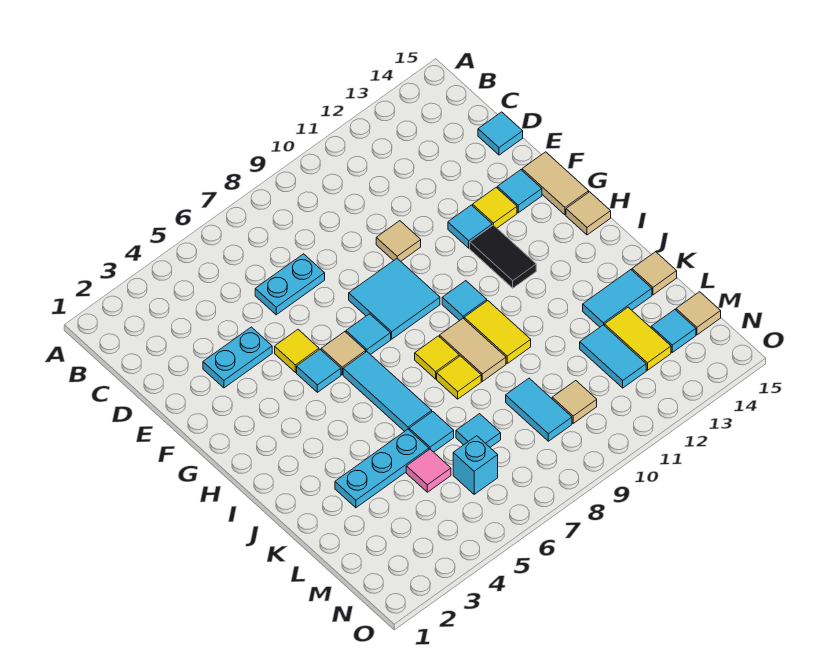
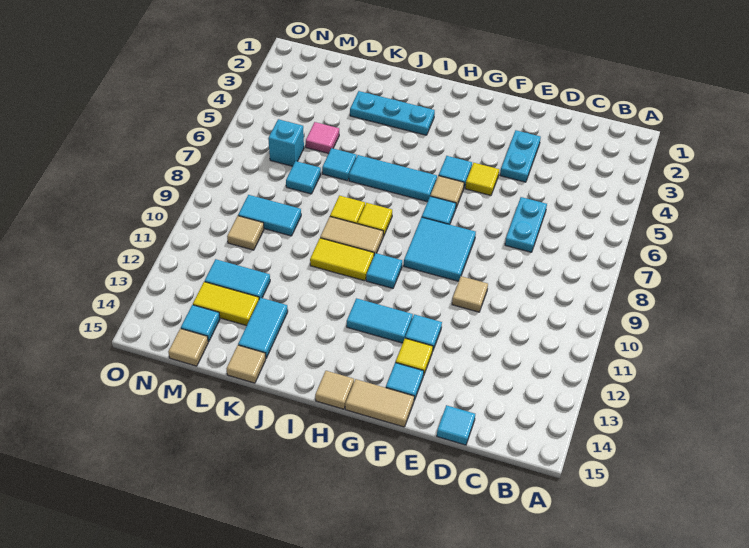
black tile G12:H12 level 1 -> cyan tile G12:H12 level 1
cyan plate K3:K5 level 1 -> cyan plate I3:K3 level 1

